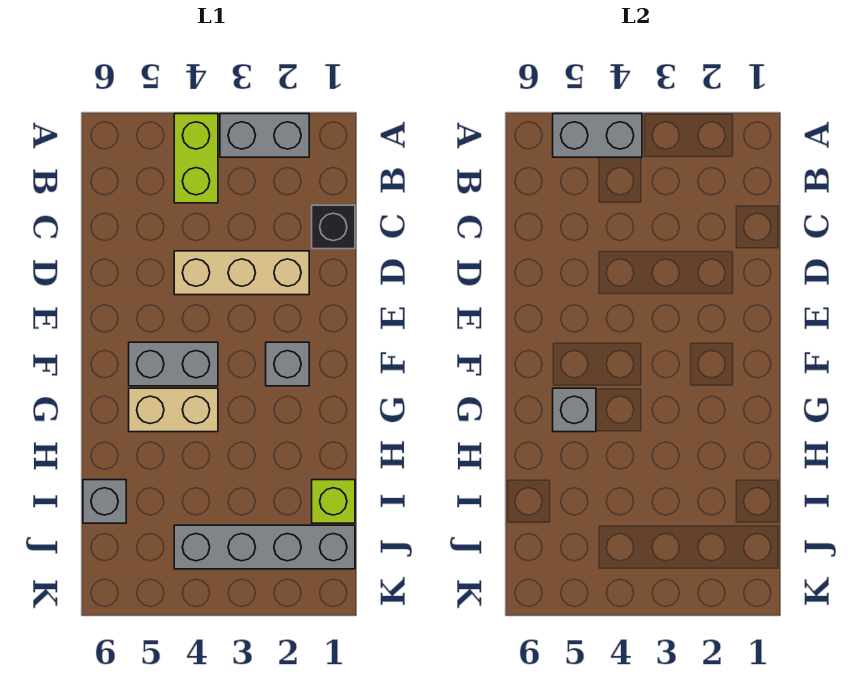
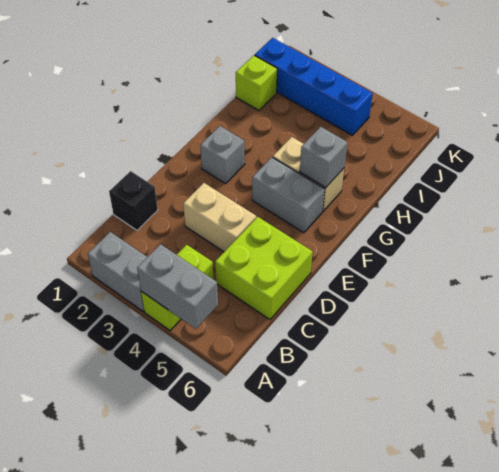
none -> lime brick C5:D6 level 1
tan brick D2:D4 level 1 -> tan brick D3:D4 level 1
grey brick I6 level 1 -> none
grey brick J1:J4 level 1 -> blue brick J1:J4 level 1

